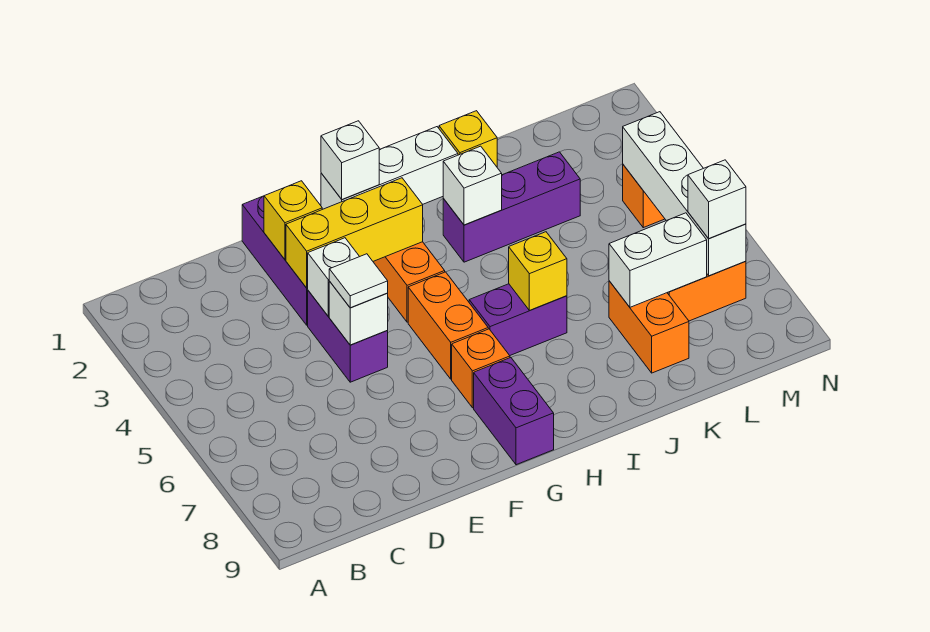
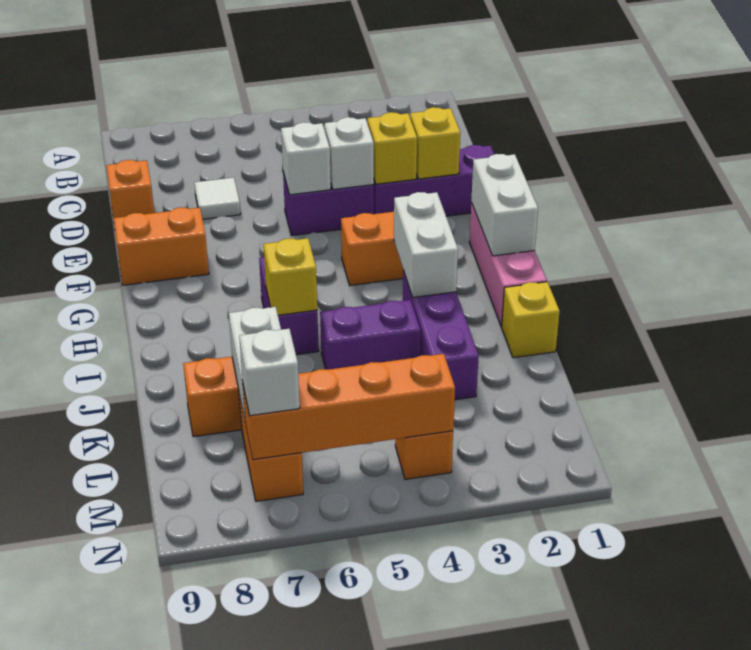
yellow brick E3:G3 level 2 -> yellow brick E3 level 2
white tile E5 level 3 -> white tile D7 level 1
white brick G1:I1 level 1 -> pink brick G1:I1 level 1
white brick G1 level 2 -> white brick G1:H1 level 2
orange brick G5:G6 level 1 -> orange brick F8:F9 level 1
orange brick G7 level 1 -> orange brick D9 level 1
purple brick G8:G9 level 1 -> purple brick J4:J5 level 1
white brick I3 level 2 -> white brick H3:I3 level 2
white brick M4:M7 level 2 -> orange brick M4:M7 level 2

